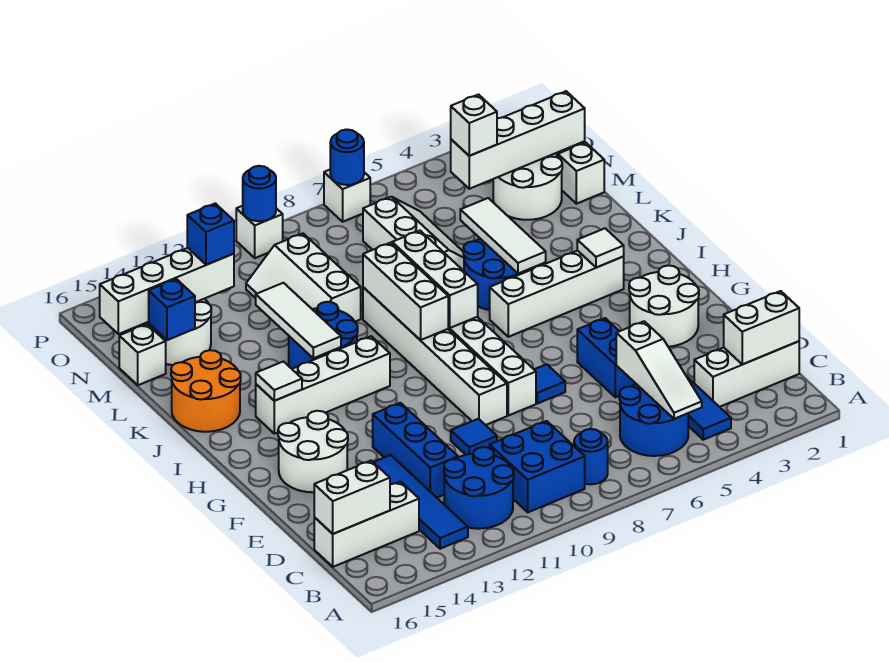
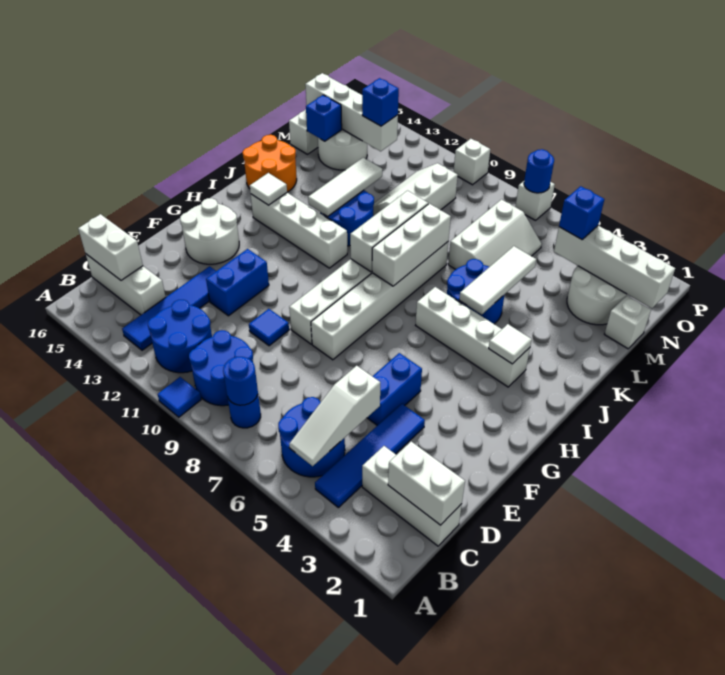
blue brick B9:C10 level 1 -> blue round brick B9:C10 level 1
blue brick D12:F12 level 1 -> blue brick E12:F12 level 1
white round brick F2:G3 level 1 -> none
blue tile F7 level 1 -> blue tile A10 level 1
white brick N4 level 3 -> blue brick N4 level 3
blue round brick P10 level 2 -> blue round brick B8 level 2

